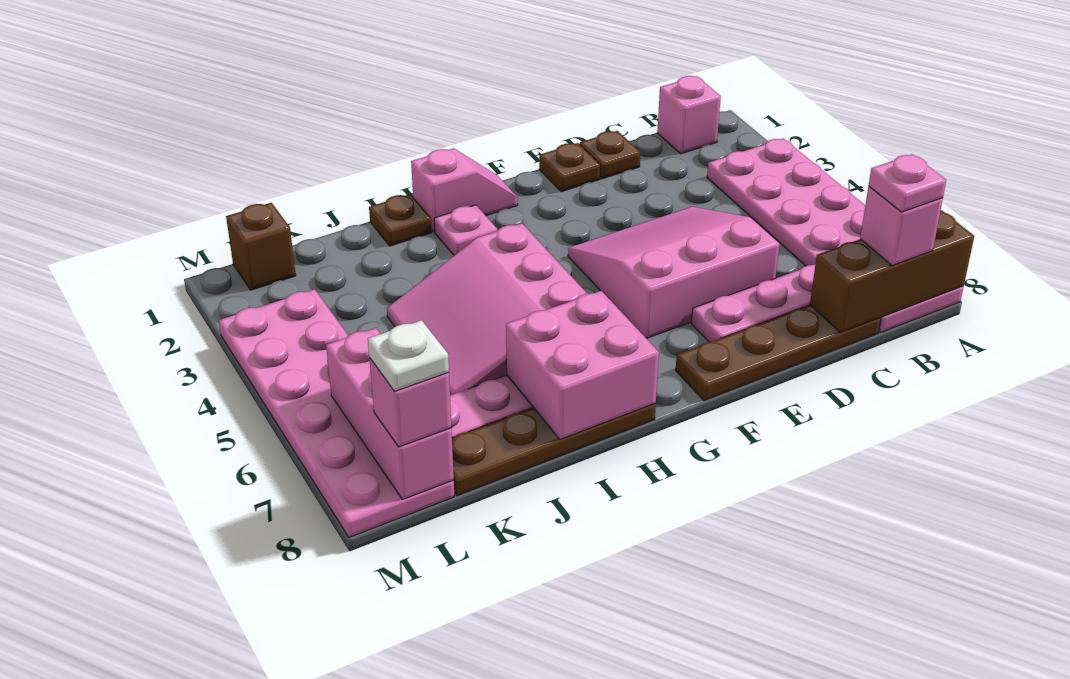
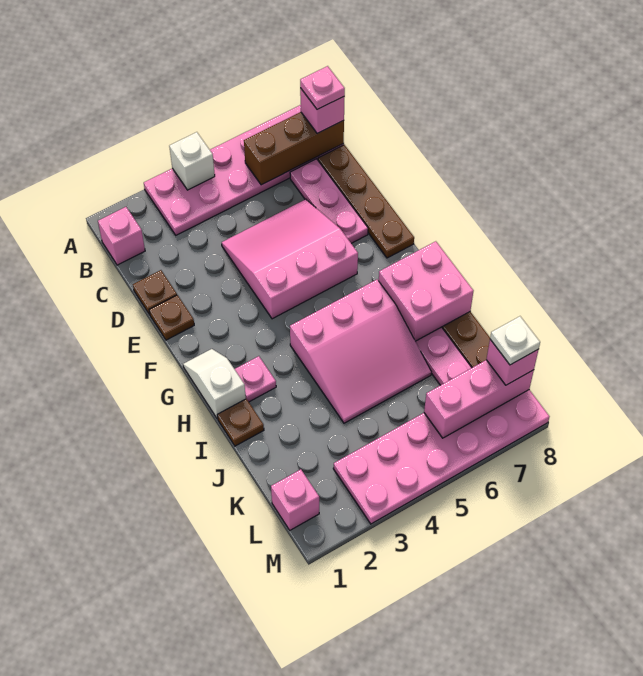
none -> white brick A4 level 2
brown brick A8:C8 level 2 -> brown brick B6:B8 level 2
pink slope D4:F6 level 1 top 6 -> pink slope D4:F6 level 1 top F
pink slope G1:H1 level 1 top H -> white slope G1:H1 level 1 top H
brown brick L1 level 1 -> pink brick L1 level 1

